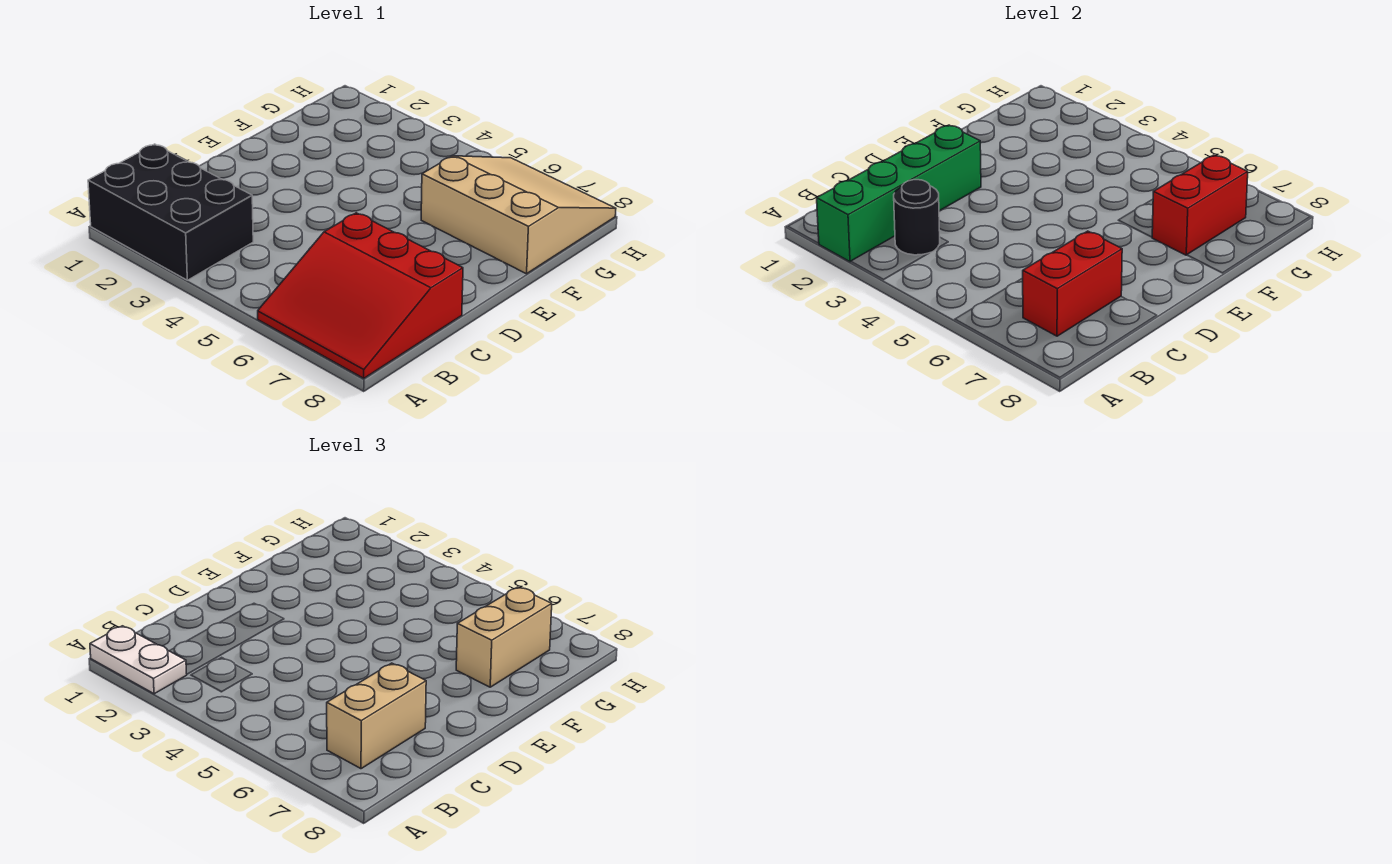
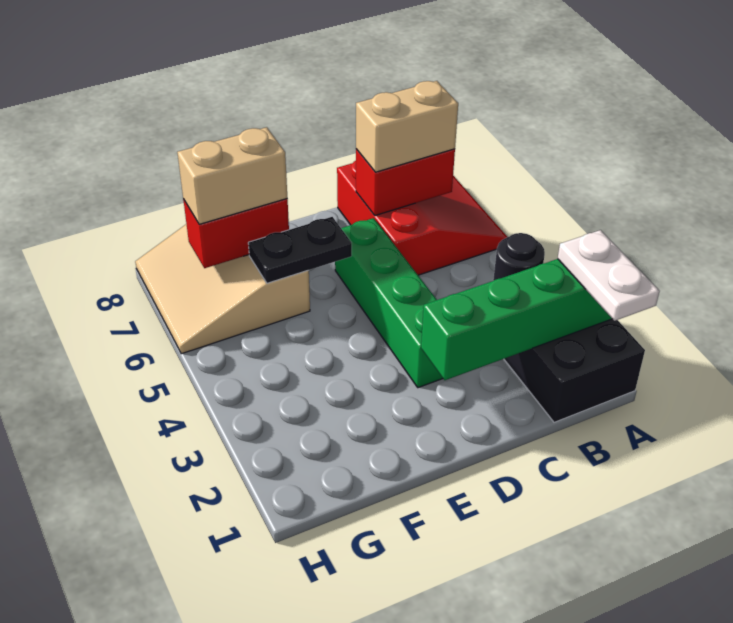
none -> green brick D3:D6 level 1
none -> black plate E6:F6 level 2

